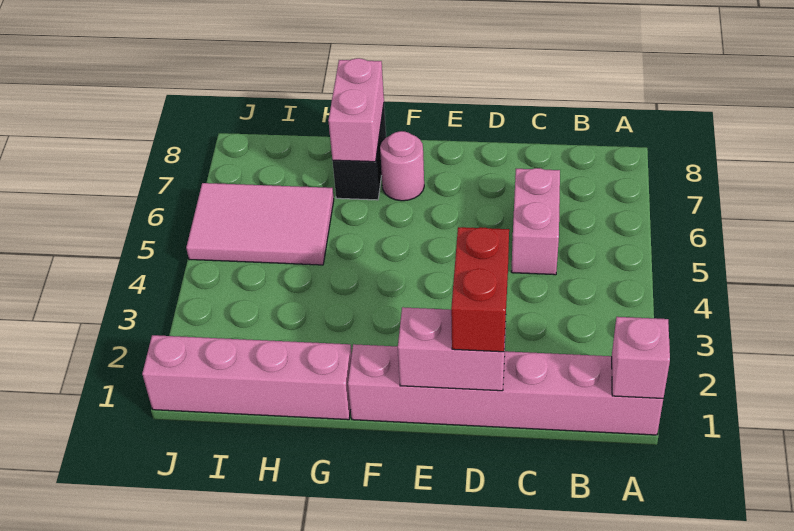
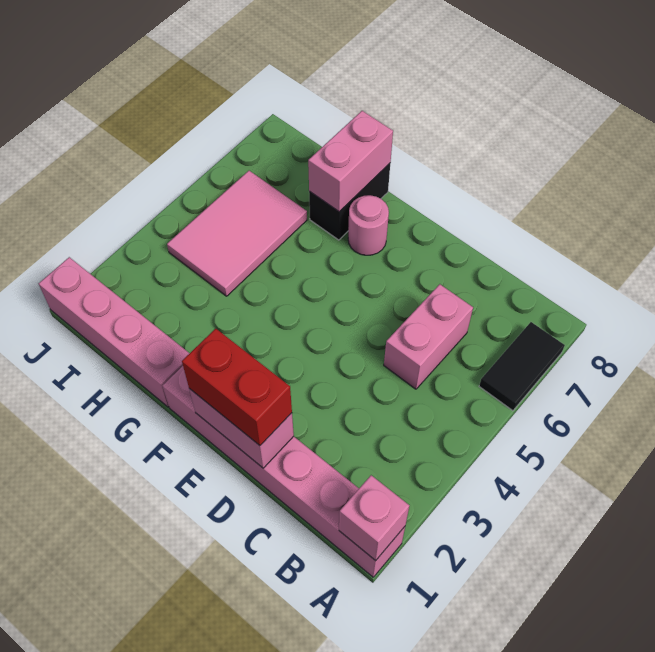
none -> black tile A6:A7 level 1
red brick D1:D2 level 3 -> red brick D1:E1 level 3
pink tile H5:J6 level 1 -> pink tile H4:I6 level 1

